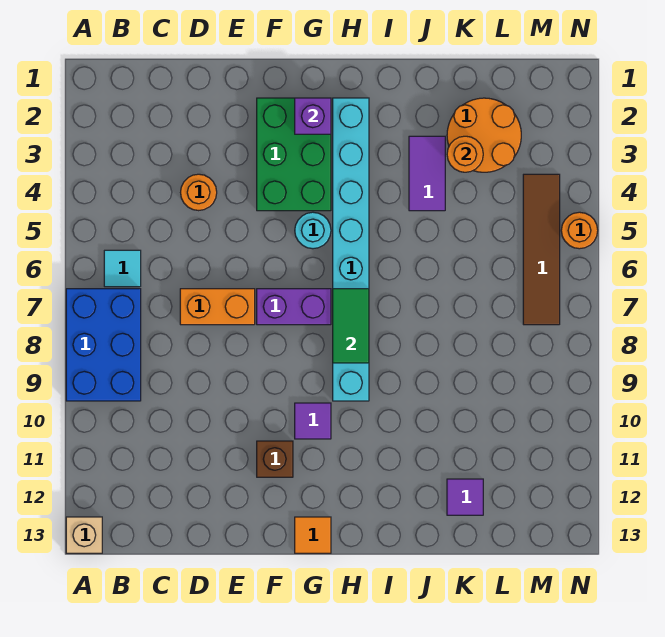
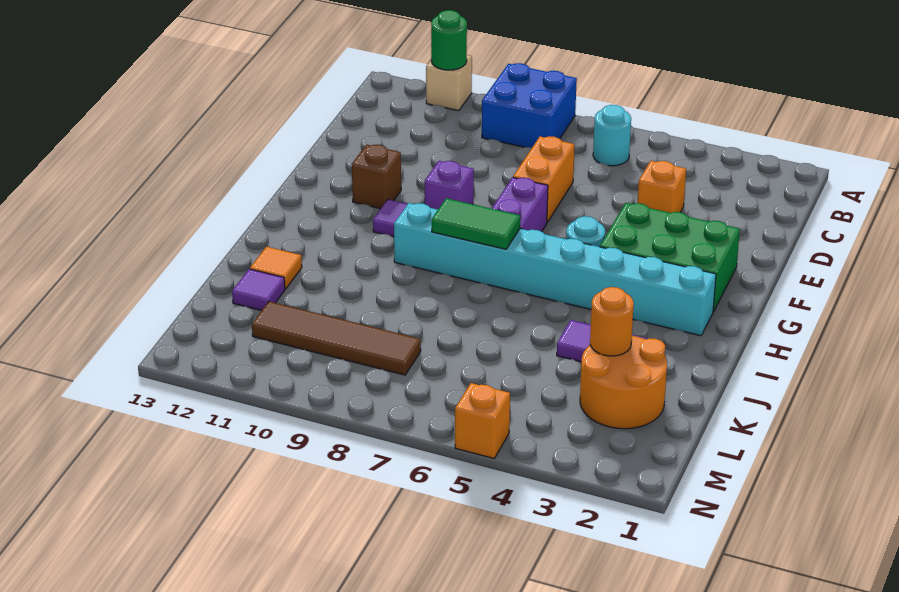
blue brick A7:B9 level 1 -> blue brick A8:B9 level 1
none -> green round brick A11 level 2
tan brick A13 level 1 -> tan brick A11 level 1
cyan tile B6 level 1 -> cyan round brick B6 level 1
orange round brick D4 level 1 -> orange brick D4 level 1
purple brick G2 level 2 -> purple brick F9 level 1
orange tile G13 level 1 -> orange tile J12 level 1
brown tile M4:M7 level 1 -> brown tile L8:L11 level 1
orange round brick N5 level 1 -> orange brick N5 level 1

